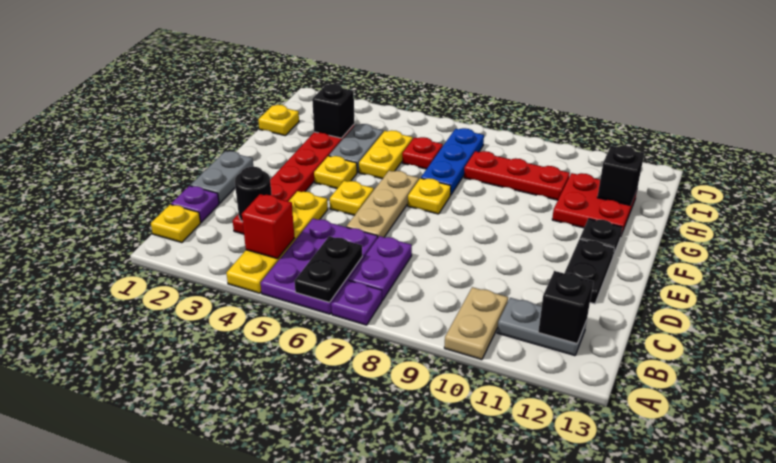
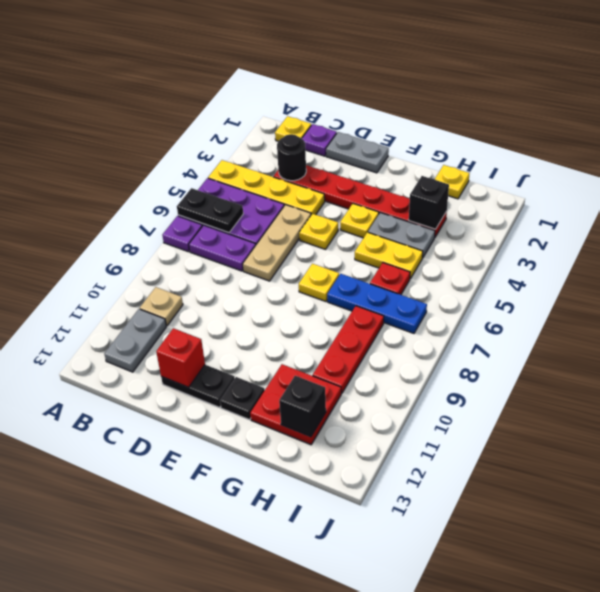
tan plate A10:B10 level 1 -> tan plate B10 level 1
red brick B4 level 2 -> red brick D12 level 2
black brick B12 level 2 -> none
tan plate D6:F6 level 1 -> tan plate D5:D7 level 1

